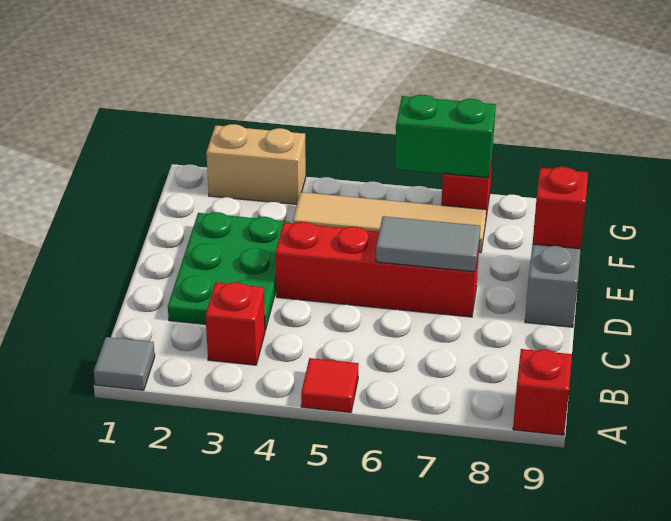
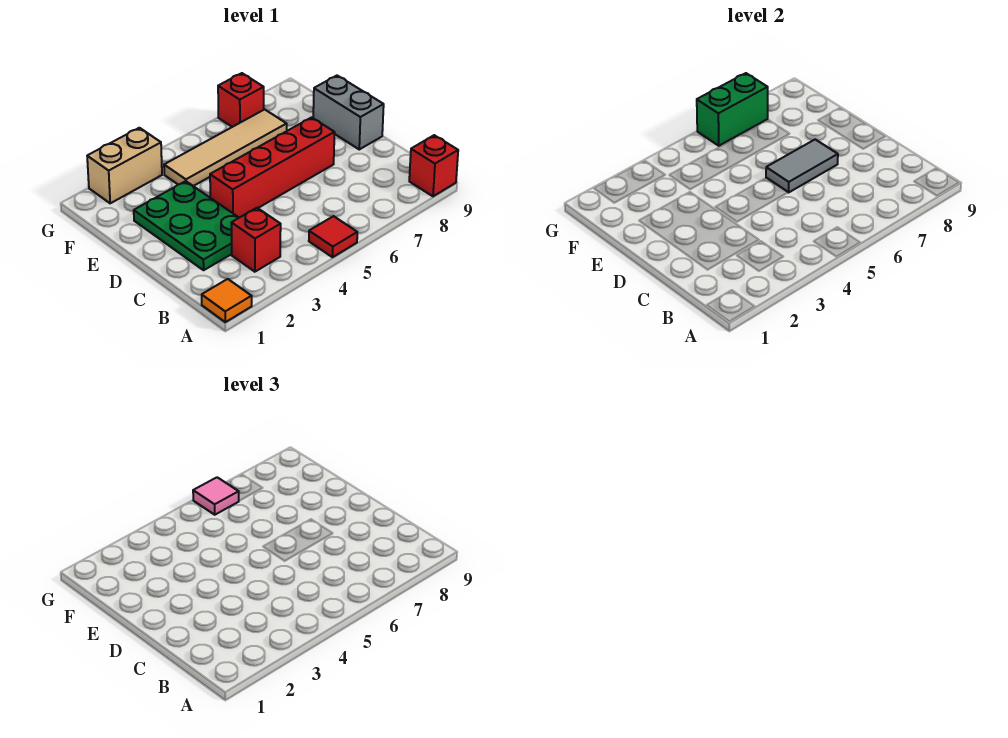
grey tile A1 level 1 -> orange tile A1 level 1
red brick E9 level 2 -> none
none -> pink tile G6 level 3

